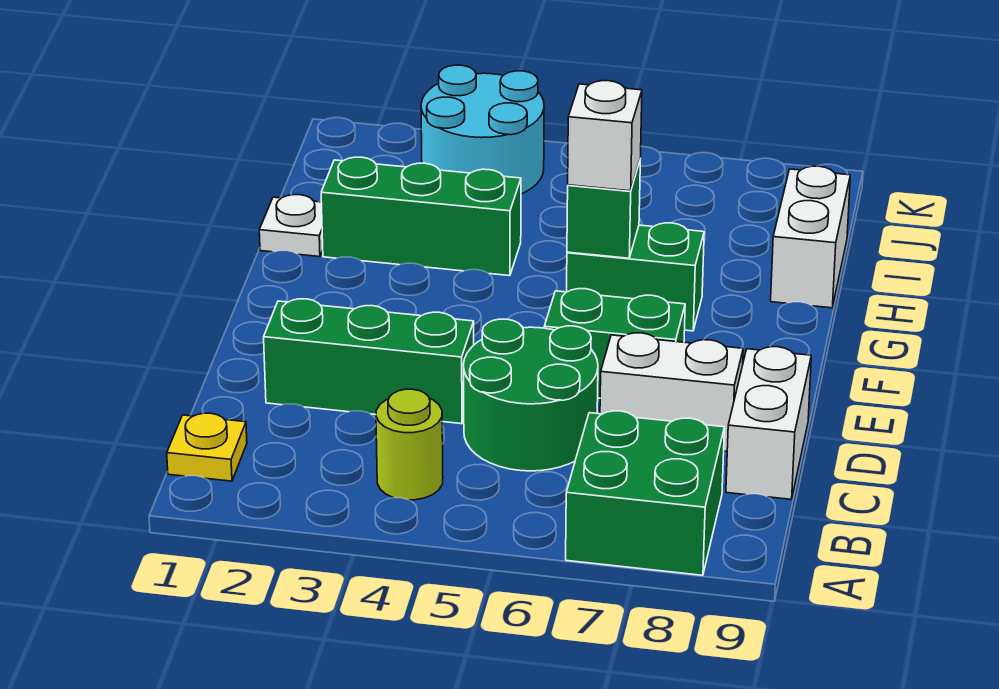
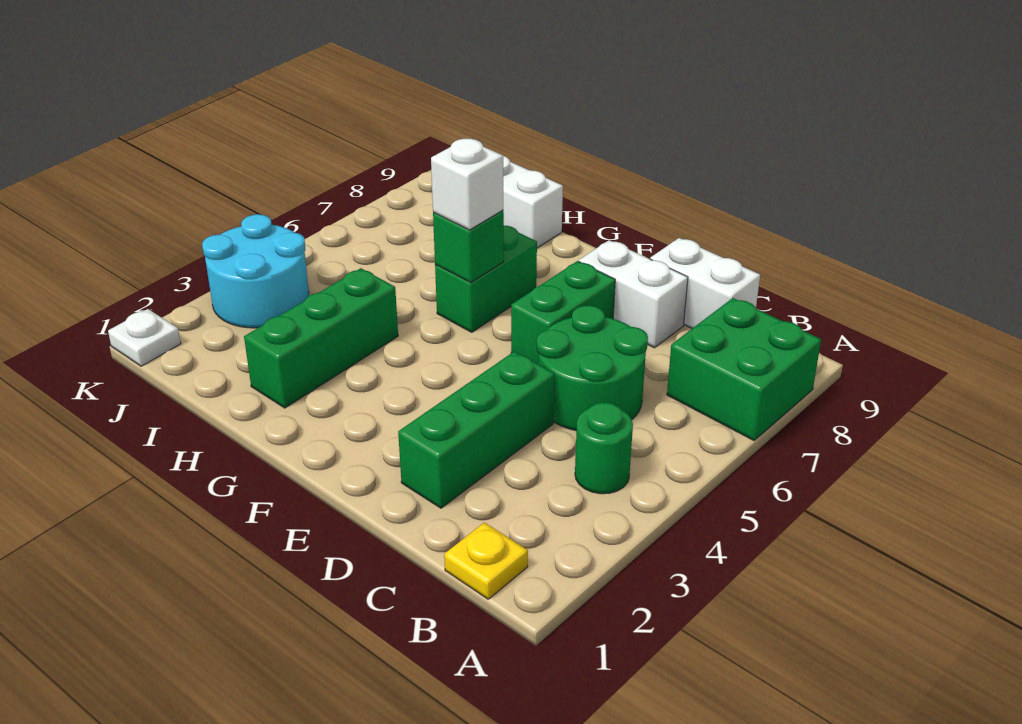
lime round brick B4 level 1 -> green round brick B4 level 1
white brick D7:D8 level 1 -> white brick D8:E8 level 1
white plate H1 level 1 -> white plate K1 level 1

